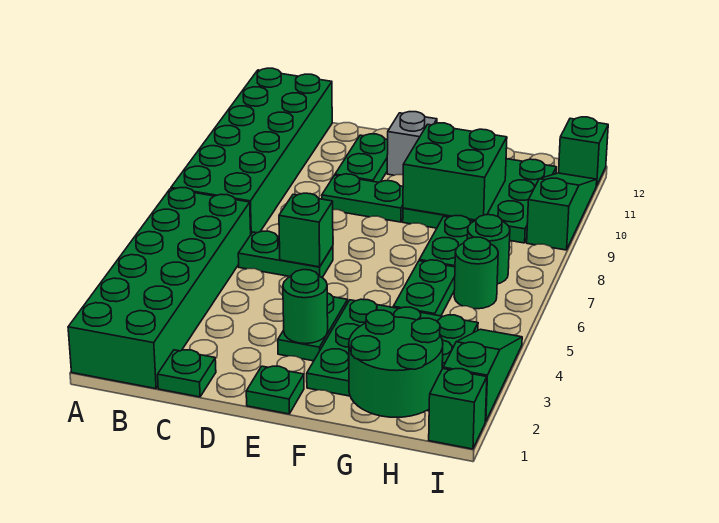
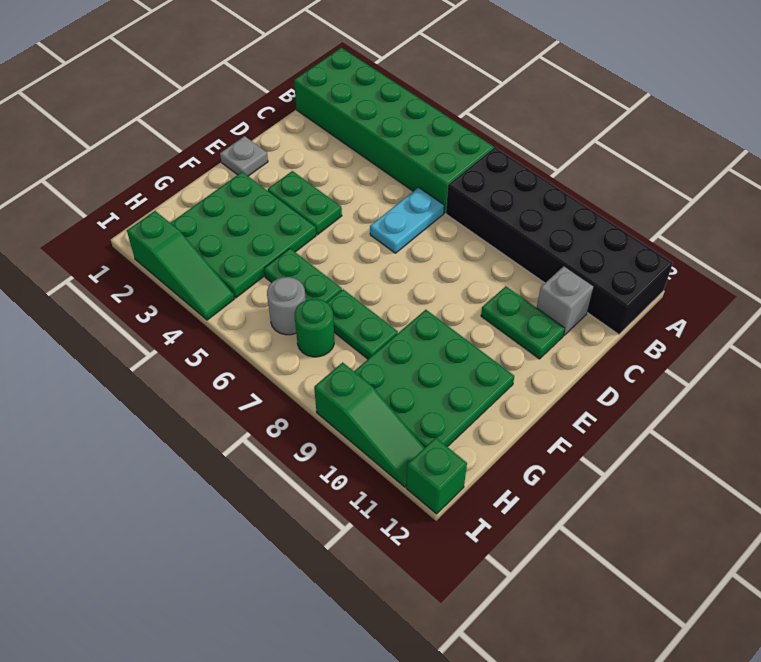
green brick A7:B12 level 1 -> black brick A7:B12 level 1
green plate C1 level 1 -> none
green plate C6:D6 level 1 -> cyan plate C6:D6 level 1
green brick D6 level 2 -> none
green plate D9:E9 level 1 -> none
green plate E1 level 1 -> grey plate E1 level 1
green round brick E3 level 2 -> none
grey brick E11 level 1 -> grey brick C11 level 1
green brick F9:G10 level 2 -> none
green round brick G1:H2 level 2 -> none
green round brick H6 level 1 -> grey round brick H6 level 1
green brick I1 level 1 -> none

